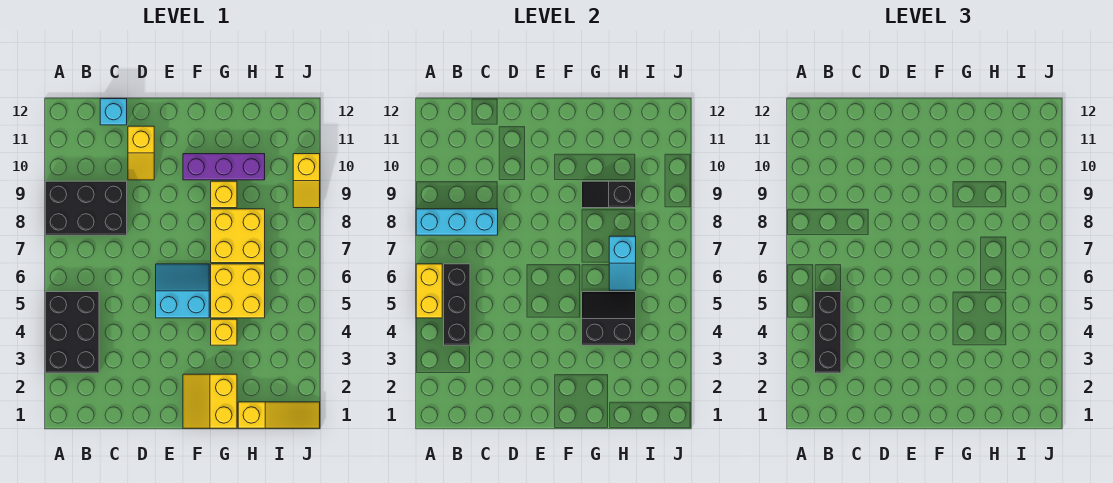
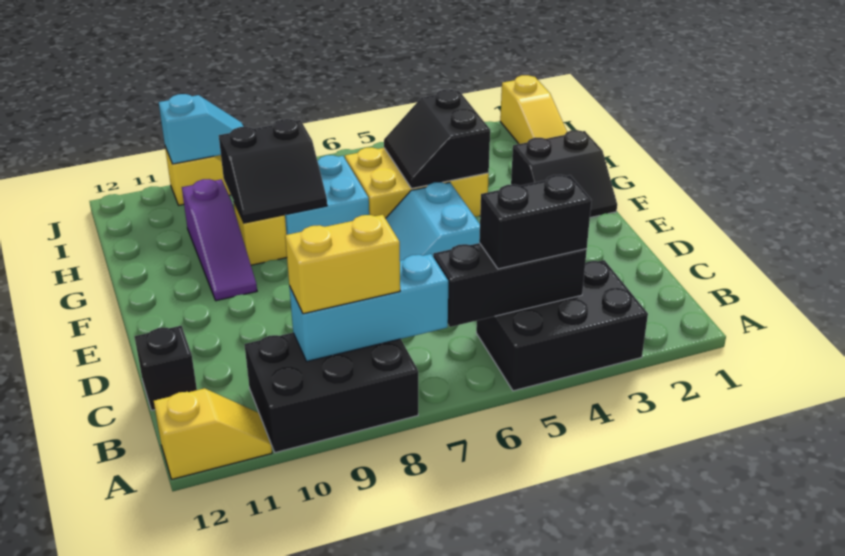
yellow brick A5:A6 level 2 -> yellow brick B8:B9 level 3
black brick A8:C9 level 1 -> black brick A8:B10 level 1
cyan brick A8:C8 level 2 -> cyan brick B7:B9 level 2
black brick B3:B5 level 3 -> black brick B4:B5 level 3
cyan brick C12 level 1 -> black brick C12 level 1
yellow slope D10:D11 level 1 top 11 -> yellow slope A11:A12 level 1 top 12
yellow slope F1:G2 level 1 top G -> black slope F1:G2 level 1 top G
purple brick F10:H10 level 1 -> purple slope F10:H10 level 1 top H
yellow brick G7:H8 level 1 -> cyan brick G7:H8 level 1
black slope G9:H9 level 2 top H -> black slope G8:H9 level 2 top H
yellow slope H1:J1 level 1 top H -> yellow slope H1:J1 level 1 top J
cyan slope H6:H7 level 2 top 7 -> cyan slope J9:J10 level 2 top 10

